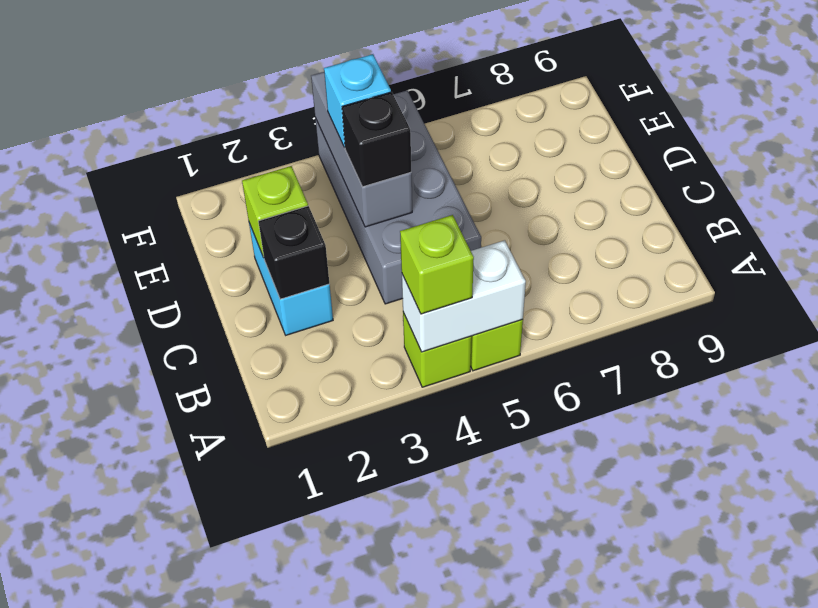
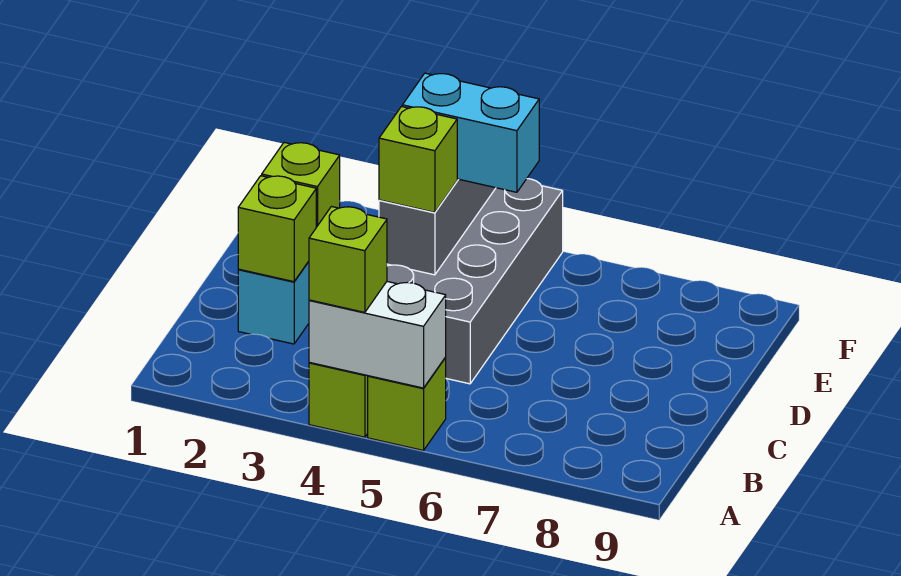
black brick C2 level 2 -> lime brick C2 level 2
black brick D4 level 3 -> lime brick D4 level 3
cyan brick E4 level 3 -> cyan brick E4:E5 level 3

